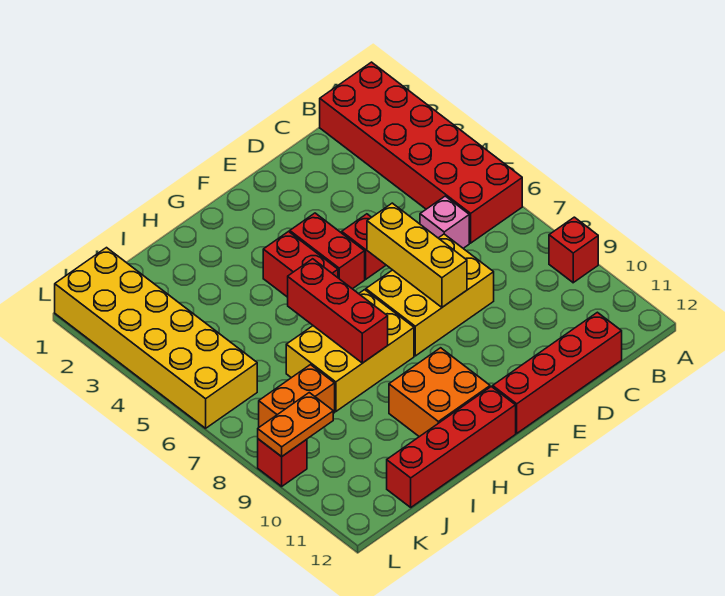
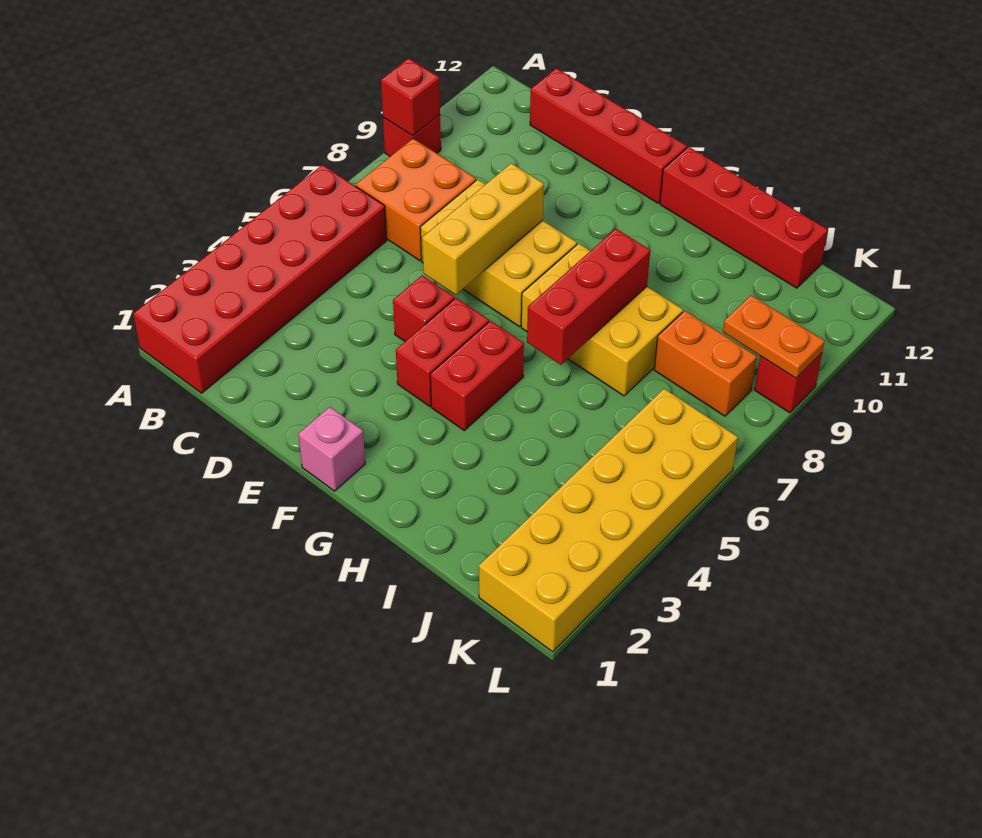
none -> red brick A9 level 2
pink brick C6 level 1 -> pink brick F1 level 1
orange brick G10:H11 level 1 -> orange brick B7:C8 level 1

